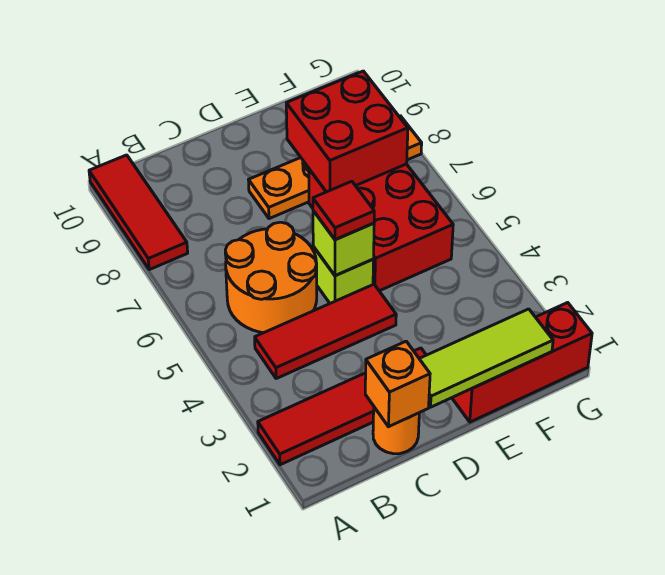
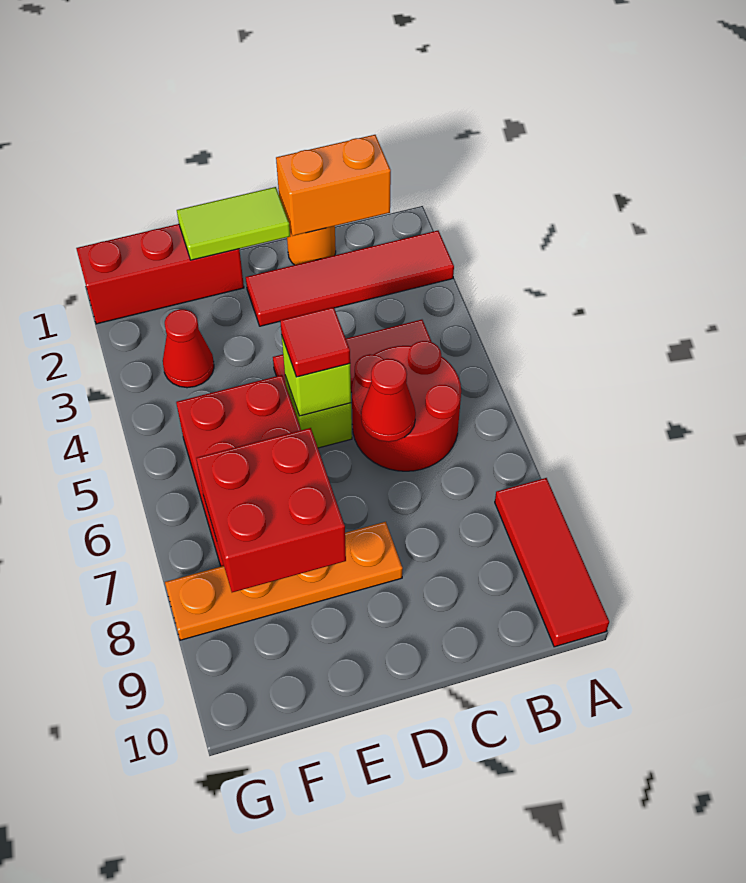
orange round brick B5:C6 level 1 -> red round brick B5:C6 level 1
orange brick C1 level 2 -> orange brick B1:C1 level 2
none -> red cone C6 level 2
lime tile D1:F1 level 2 -> lime tile D1:E1 level 2
none -> red cone F3 level 1

